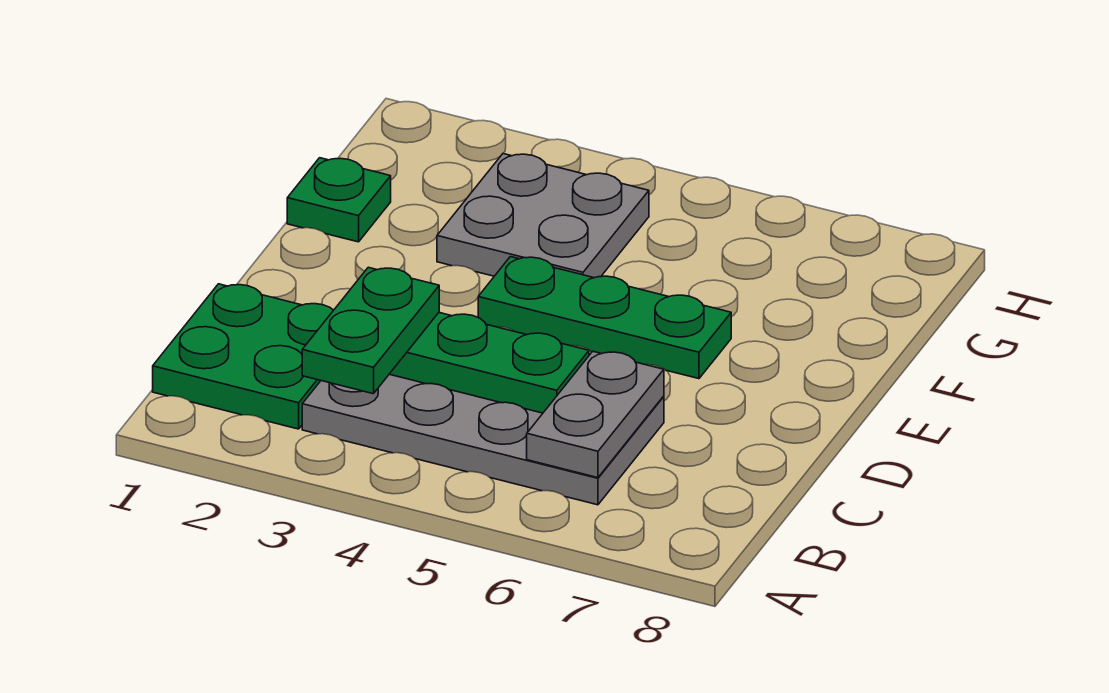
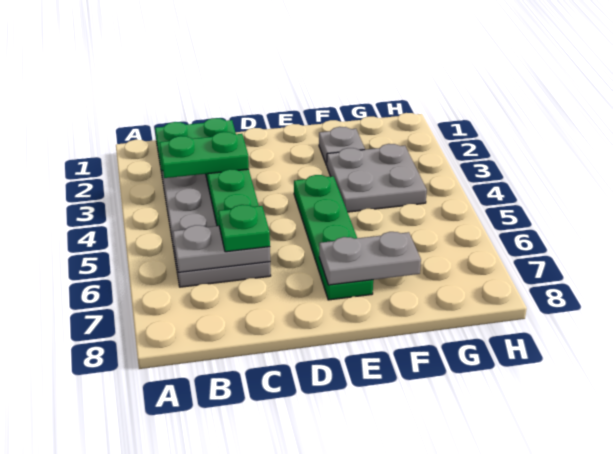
green plate E4:E6 level 1 -> green plate E4:E7 level 1
none -> grey plate E7:F7 level 2
green plate F1 level 1 -> green plate C6 level 3
none -> grey plate F2 level 1

